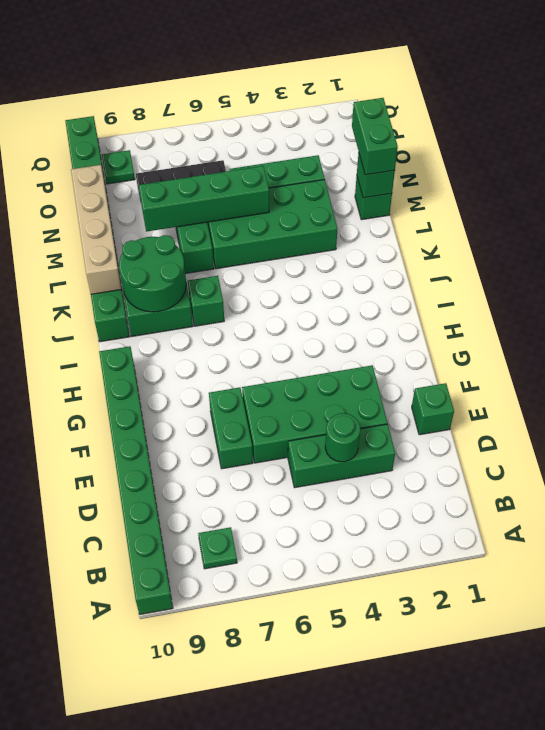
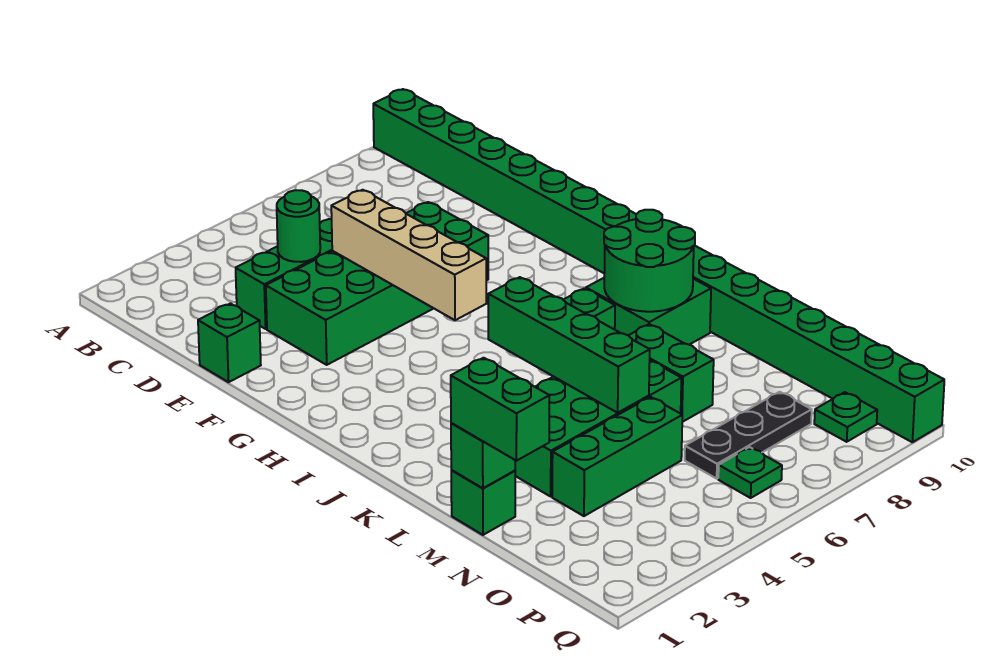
green plate B8 level 1 -> green plate P6 level 1
tan brick K10:N10 level 2 -> tan brick E5:H5 level 2
green brick M5:M8 level 2 -> green brick J5:M5 level 2

